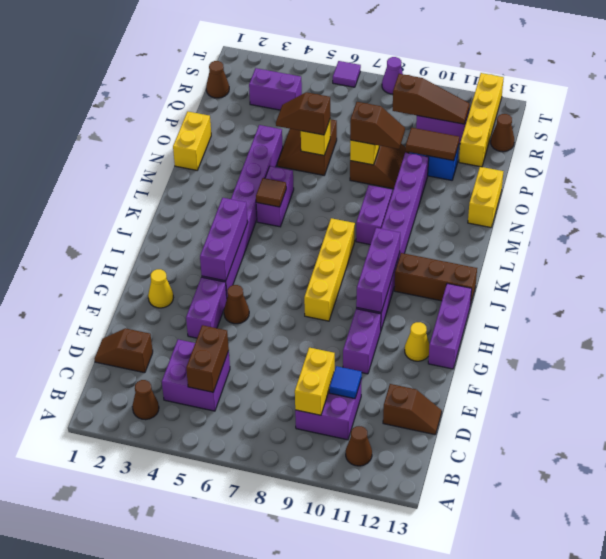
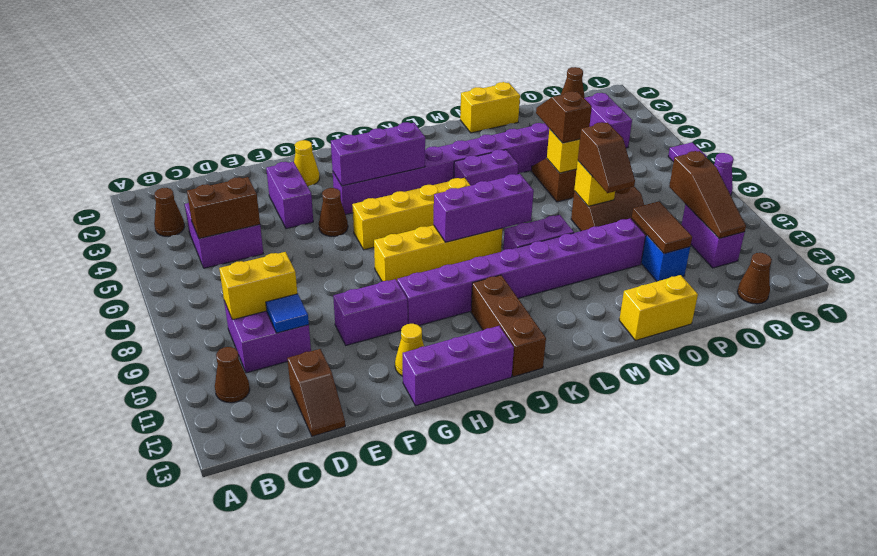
brown slope D1:D2 level 1 top 2 -> none
purple brick F4:G4 level 1 -> purple brick F3:F4 level 1
purple brick H10:J10 level 2 -> purple brick J8:L8 level 2
brown tile L5 level 2 -> none
yellow brick Q12:T12 level 1 -> yellow brick H6:K6 level 1

